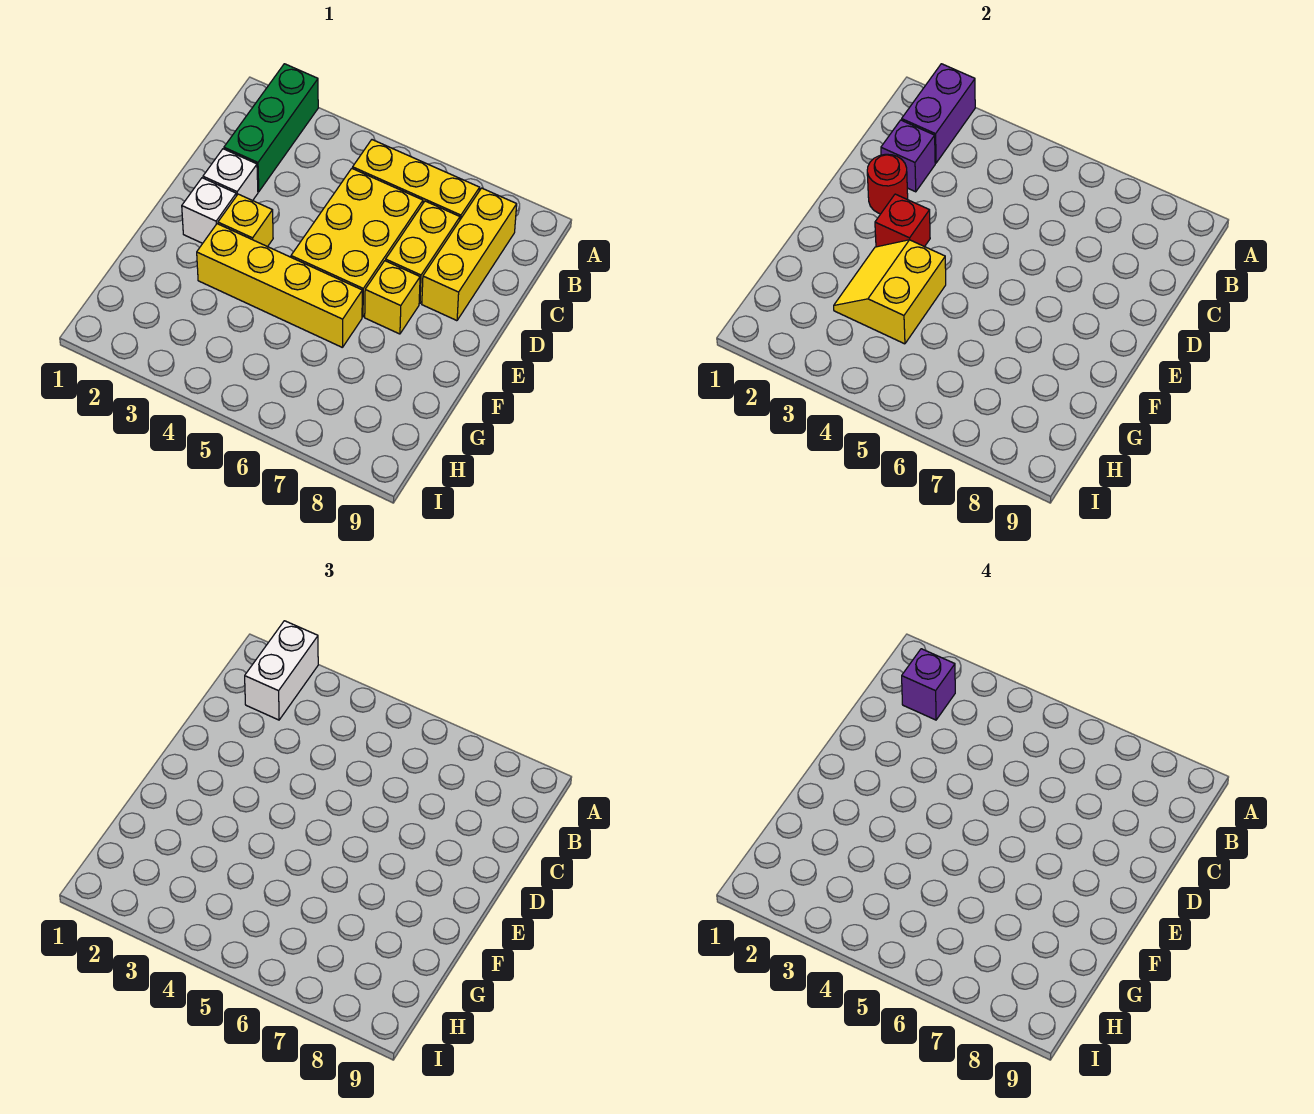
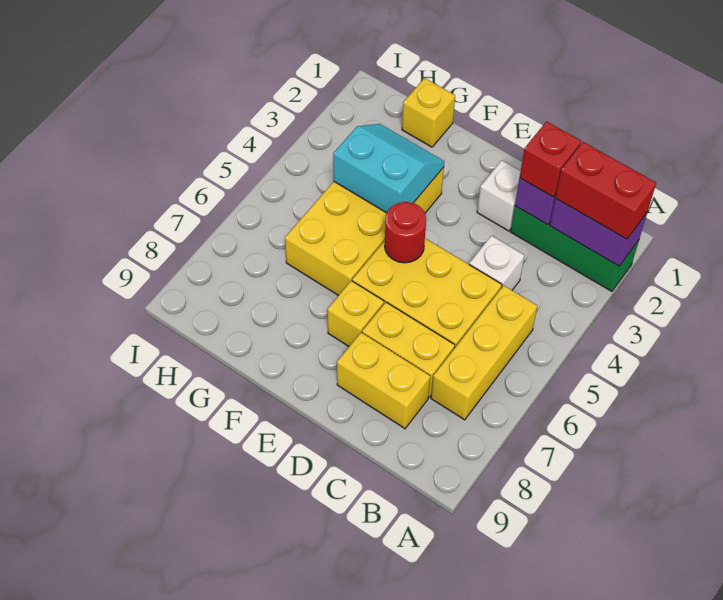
white brick A2:B2 level 3 -> red brick A2:B2 level 3
purple brick B2 level 4 -> none
yellow brick B8:D8 level 1 -> yellow brick C8:D8 level 1
red round brick D2 level 2 -> red round brick E5 level 2
white brick E2 level 1 -> white brick C4 level 1
yellow brick E3 level 1 -> yellow brick G1 level 1
red brick E3 level 2 -> red brick C2 level 3
yellow brick F3:F6 level 1 -> yellow brick F3:G6 level 1
yellow slope F3:G4 level 2 top 4 -> cyan slope F3:G4 level 2 top 4

